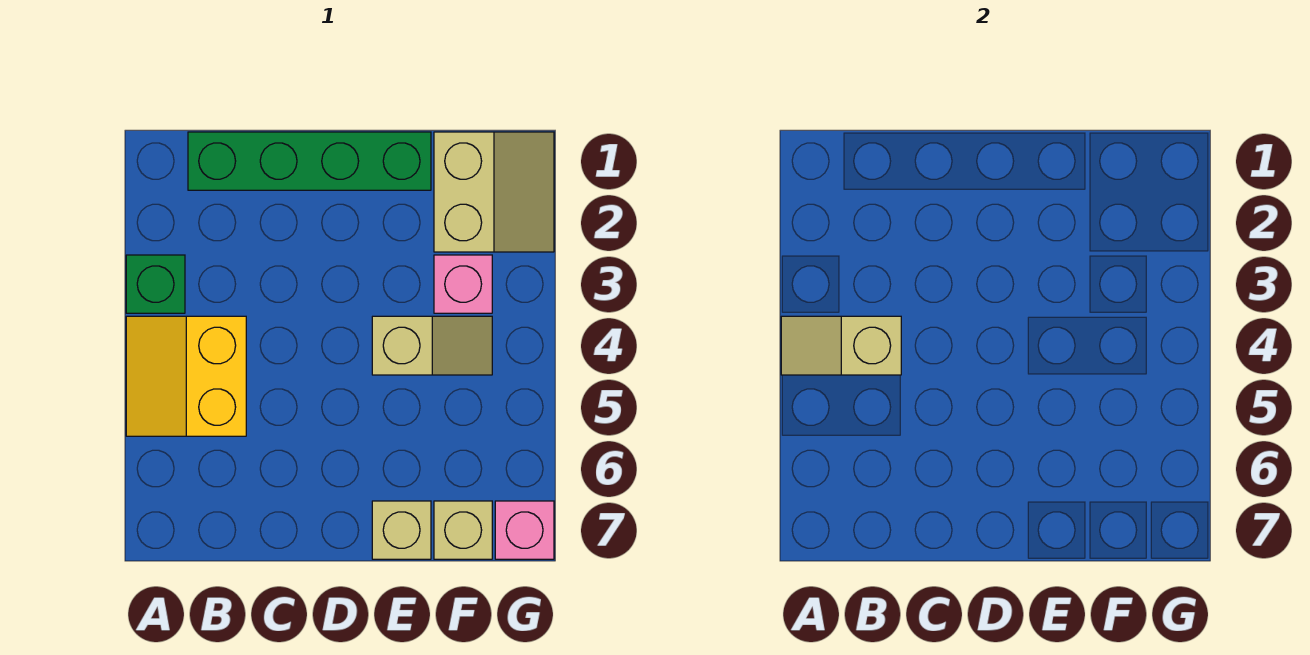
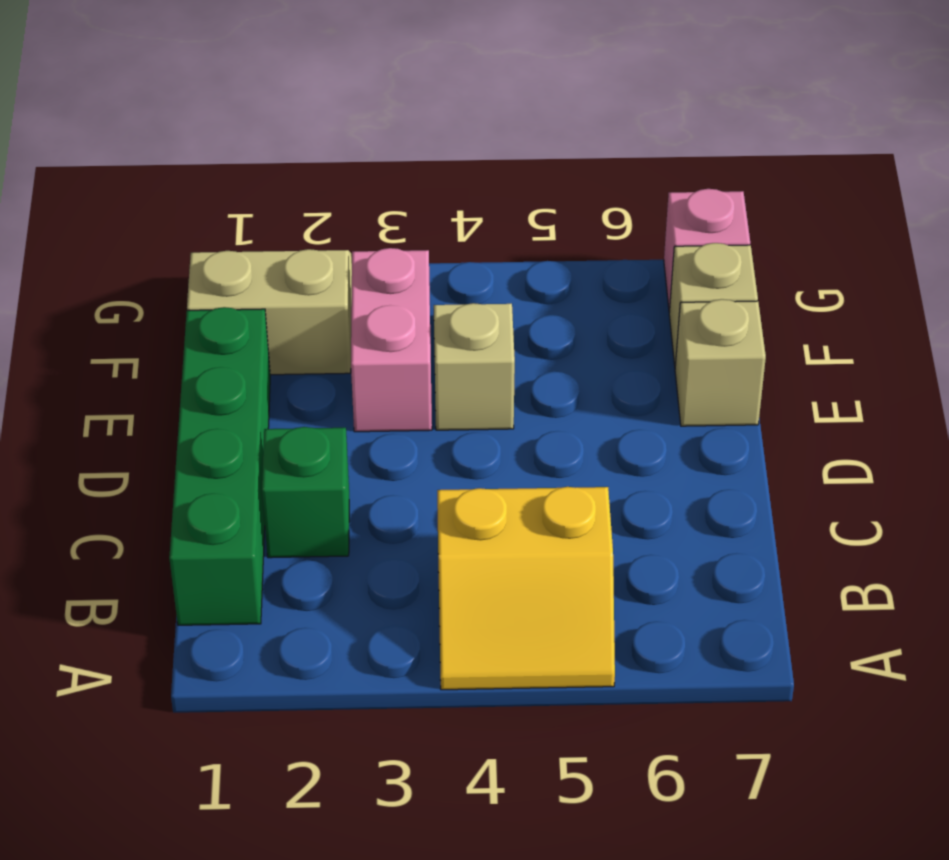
green brick A3 level 1 -> green brick C2 level 1
tan slope A4:B4 level 2 top B -> none
pink brick F3 level 1 -> pink brick E3:F3 level 1

